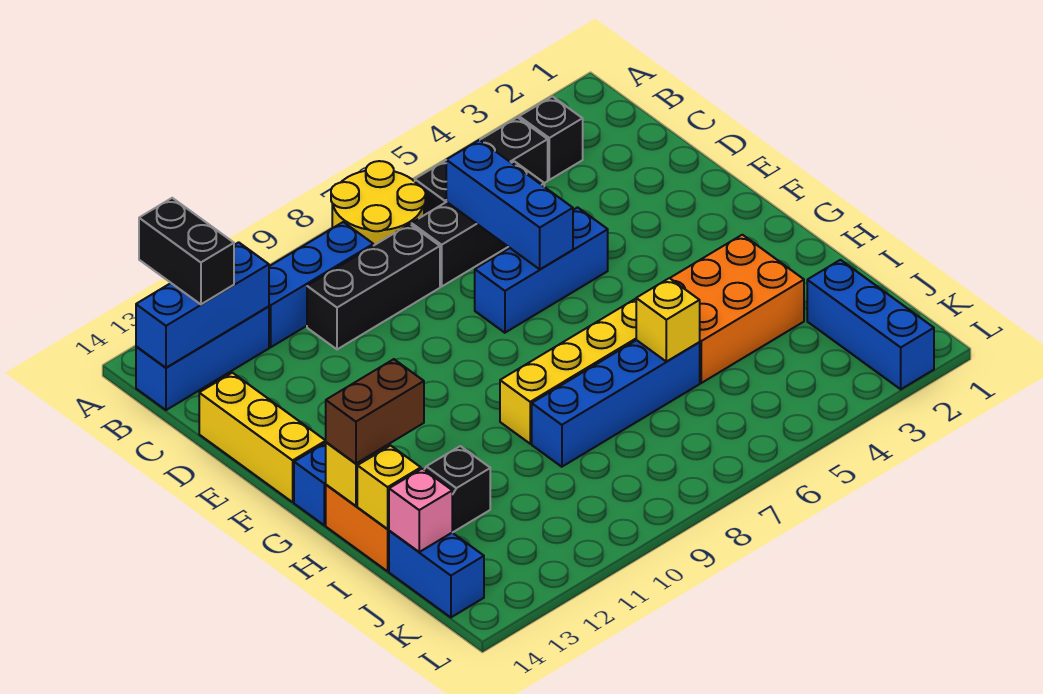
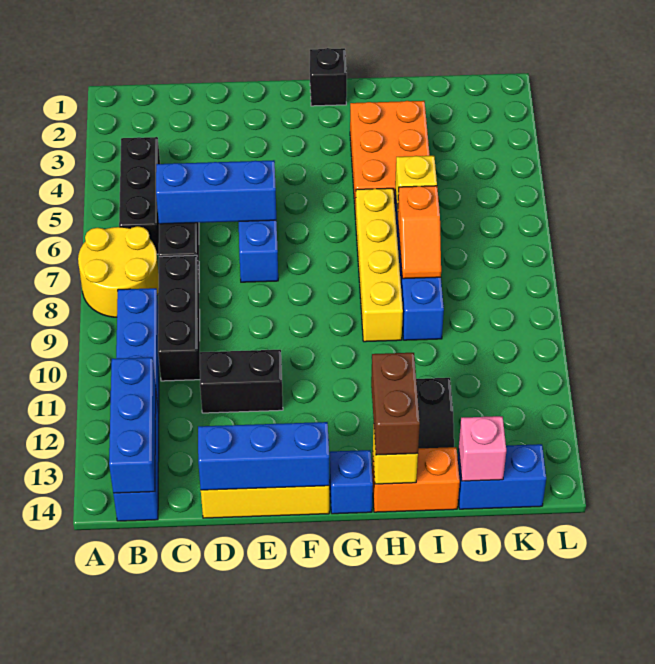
black brick A13:B13 level 3 -> black brick D11:E11 level 1
black brick B3 level 1 -> black brick G1 level 1
none -> orange slope I7:I8 level 2 top 7
yellow brick I14 level 2 -> none
blue brick J2:L2 level 1 -> blue brick D14:F14 level 2

